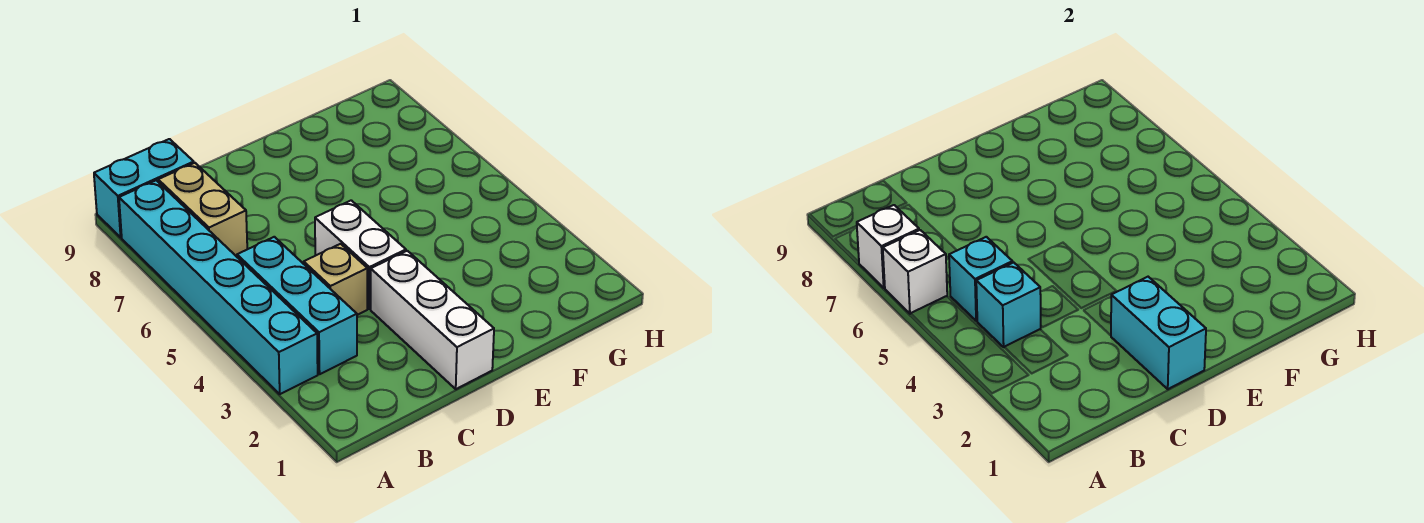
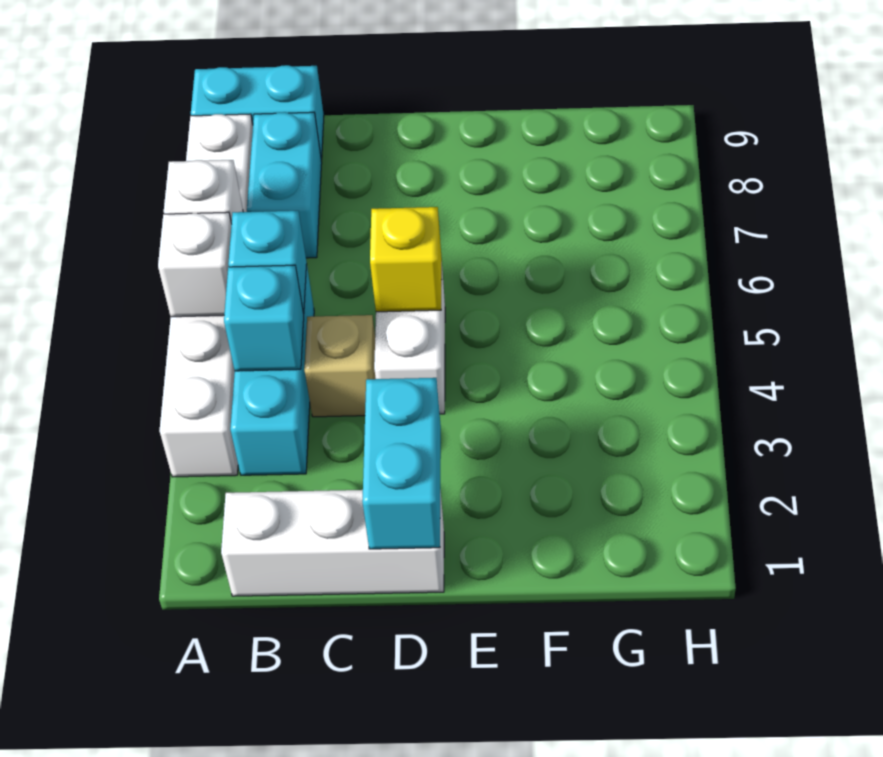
cyan brick A3:A8 level 1 -> white brick A3:A8 level 1
white brick A7 level 2 -> white brick A5 level 2
tan brick B7:B8 level 1 -> cyan brick B7:B8 level 1
white brick D1:D3 level 1 -> white brick B1:D1 level 1
none -> yellow brick D5 level 2

